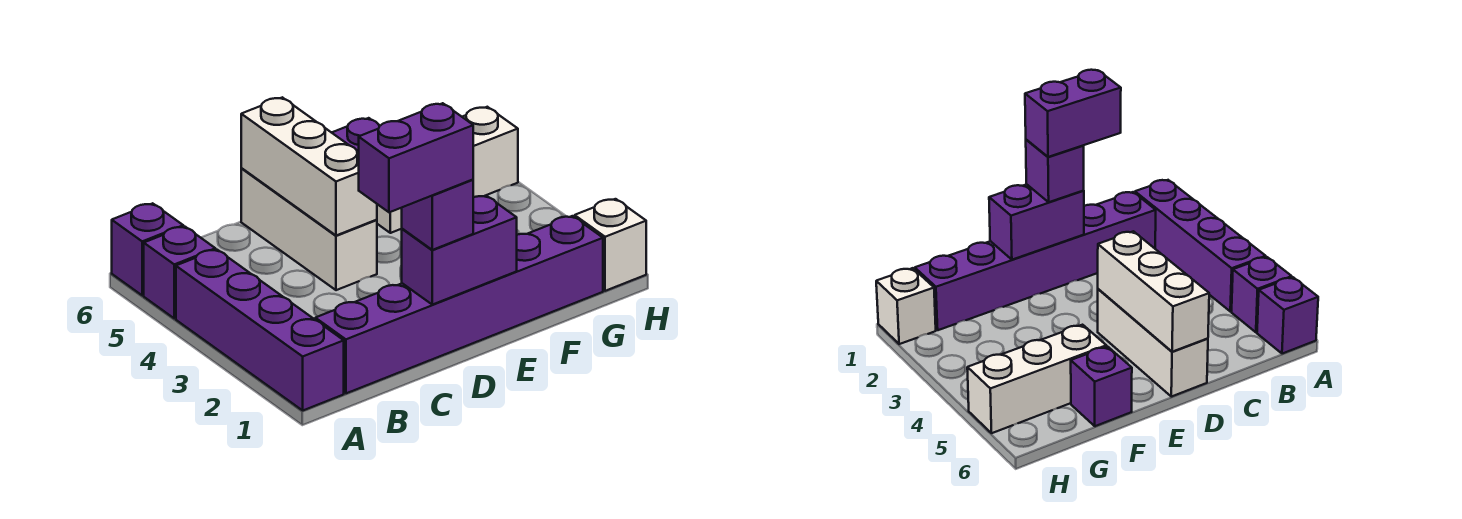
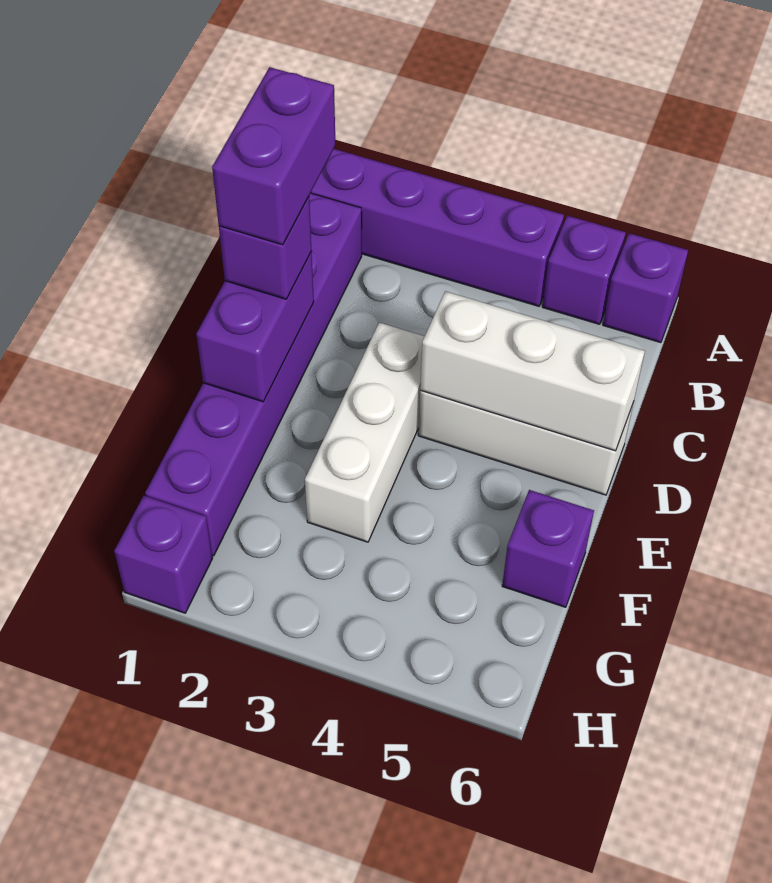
white brick F5:H5 level 1 -> white brick D3:F3 level 1
white brick H1 level 1 -> purple brick H1 level 1

